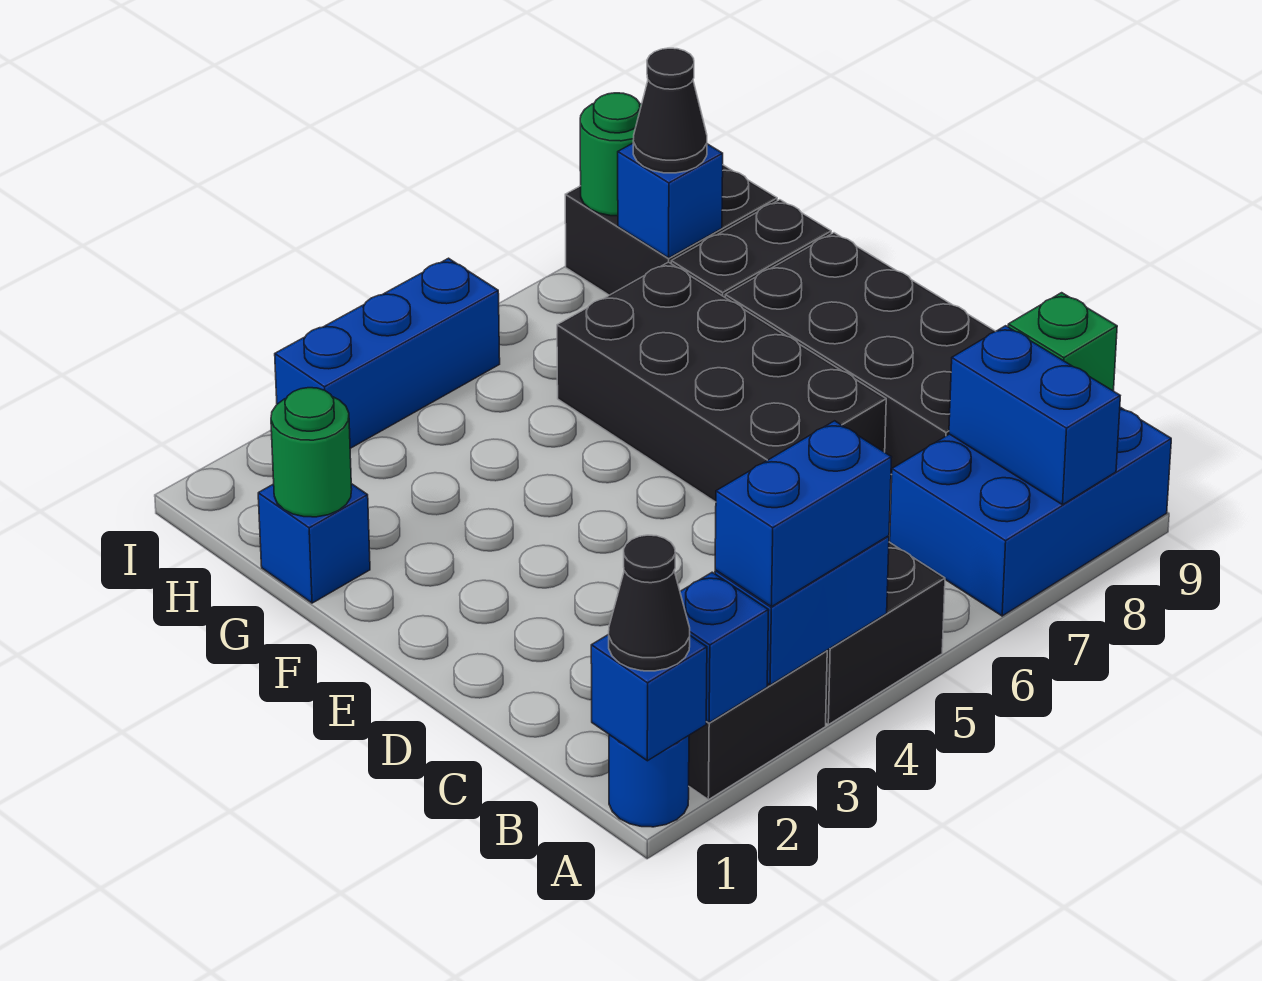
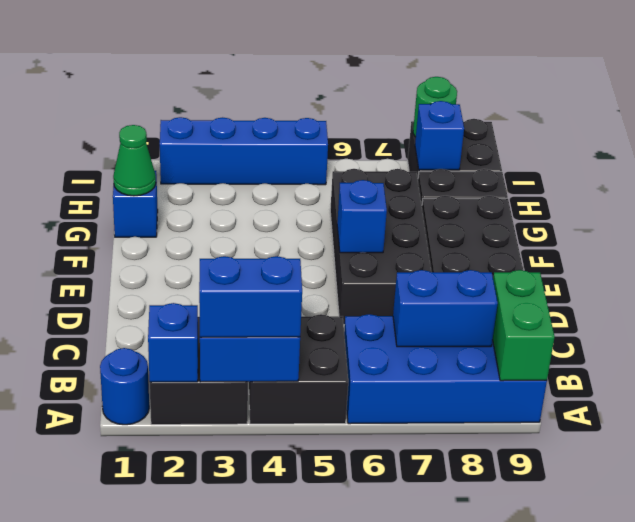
blue brick A1 level 2 -> blue brick E6 level 2
black cone A1 level 3 -> none
blue brick A7:B9 level 1 -> blue brick A6:B9 level 1
blue brick A8:B8 level 2 -> blue brick B7:B8 level 2
green brick B9 level 2 -> green brick A9:B9 level 2
green round brick G1 level 2 -> green cone G1 level 2
black cone H8 level 3 -> none
blue brick I3:I5 level 1 -> blue brick I2:I5 level 1

